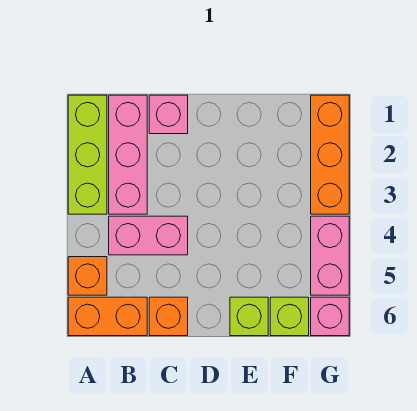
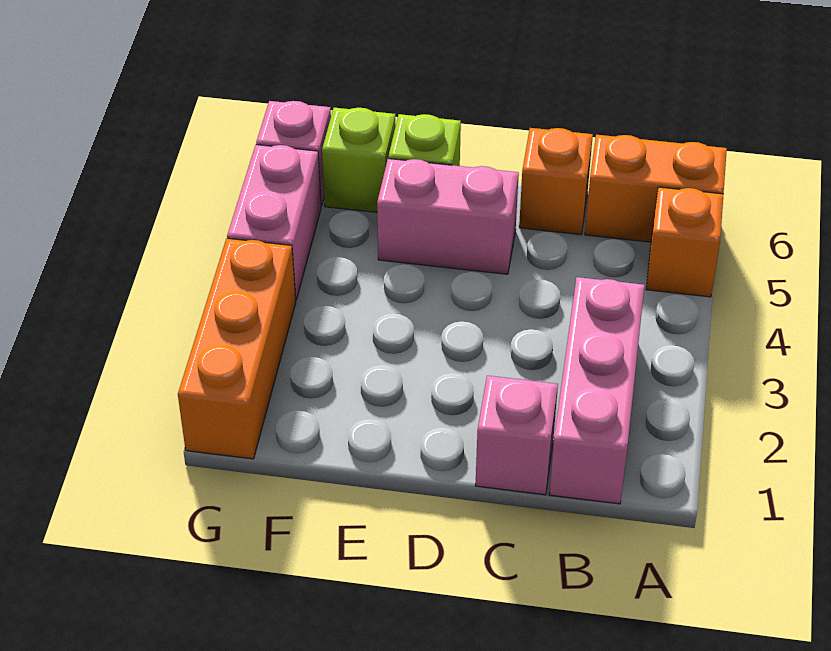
lime brick A1:A3 level 1 -> none
pink brick B4:C4 level 1 -> pink brick D5:E5 level 1

